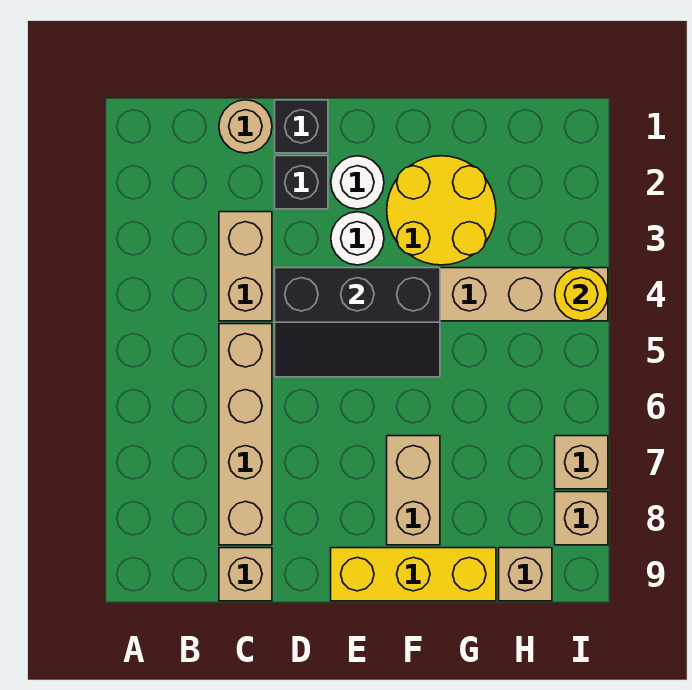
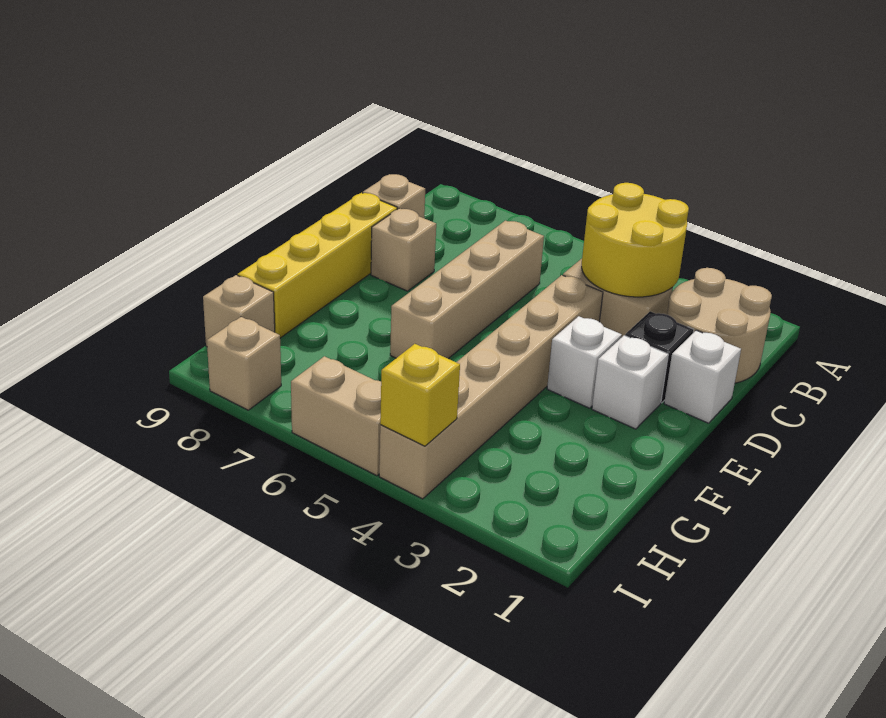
tan round brick C1 level 1 -> tan round brick B1:C2 level 1
tan brick C5:C8 level 1 -> tan brick C6:F6 level 1
black brick D1 level 1 -> white brick D1 level 1
black slope D4:F5 level 2 top 4 -> none
white round brick E2 level 1 -> white brick E2 level 1
white round brick E3 level 1 -> white brick E3 level 1
yellow brick E9:G9 level 1 -> yellow brick D9:G9 level 1
yellow round brick F2:G3 level 1 -> yellow round brick B3:C4 level 2
tan brick F7:F8 level 1 -> tan brick I5:I6 level 1
yellow round brick I4 level 2 -> yellow brick I4 level 2
tan brick I7 level 1 -> tan brick D8 level 1

